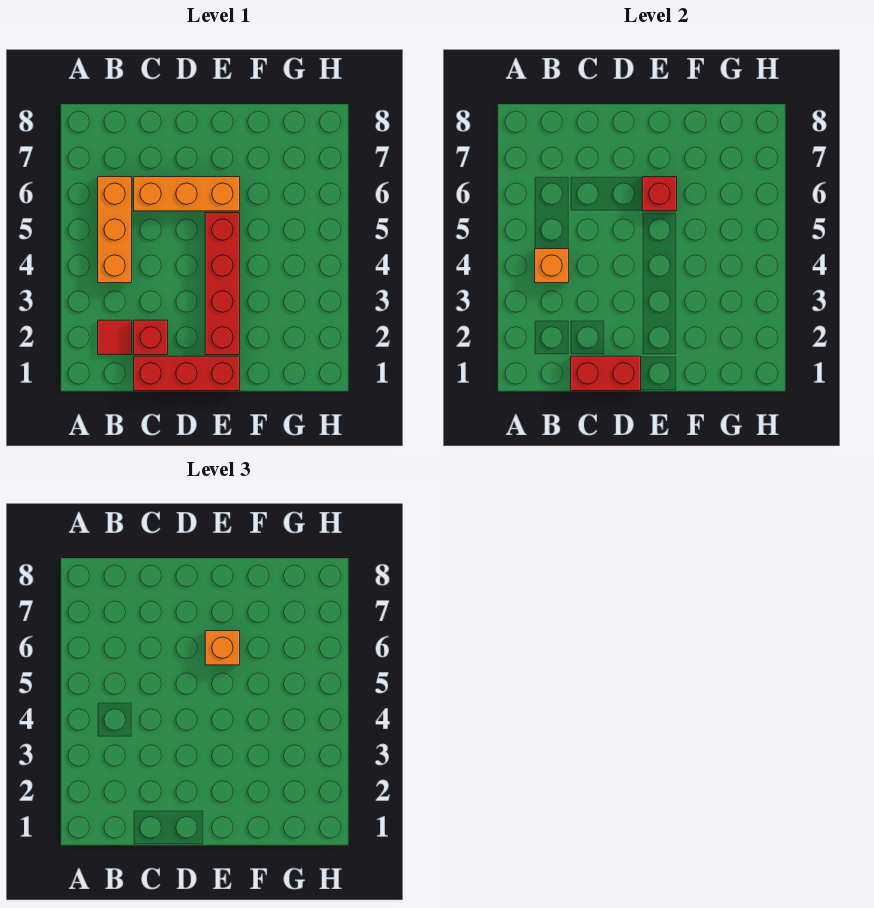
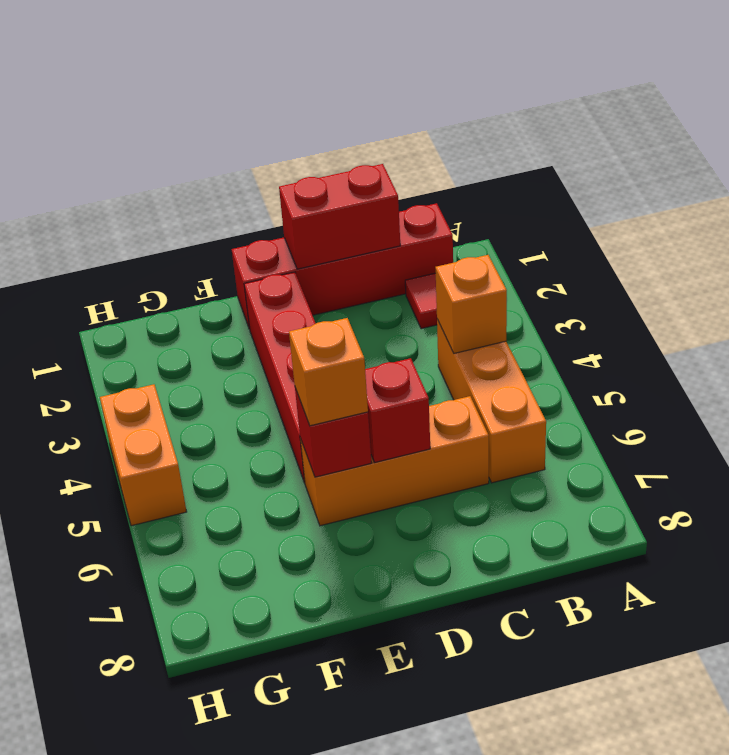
red brick C1:E1 level 1 -> red brick B1:E1 level 1
red brick C2 level 1 -> red brick D6 level 2
none -> orange brick H4:H5 level 1

